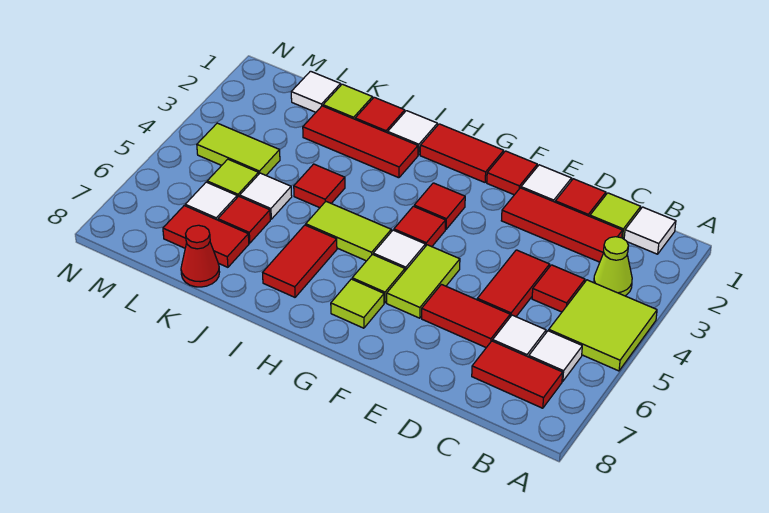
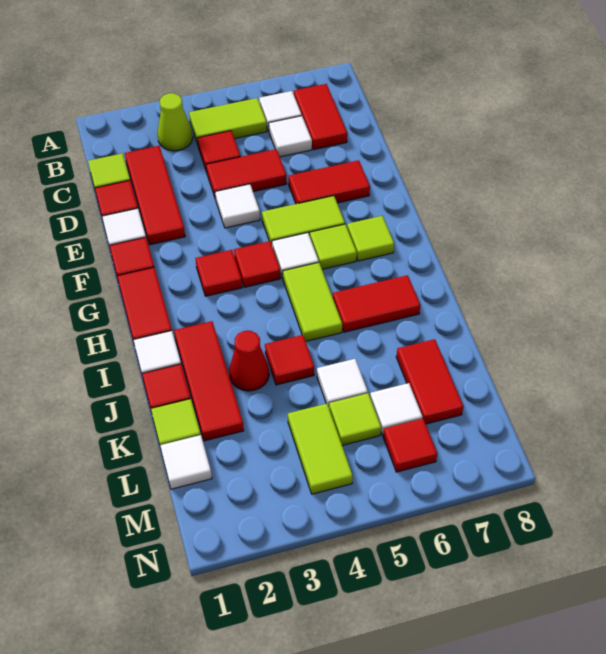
lime tile A4:B5 level 1 -> lime tile B4:B5 level 1
white tile B1 level 1 -> white tile E4 level 1
red tile D6:E6 level 1 -> red tile E6:E7 level 1
red tile K6 level 1 -> red tile M6 level 1
red cone K8 level 1 -> red cone J3 level 1

